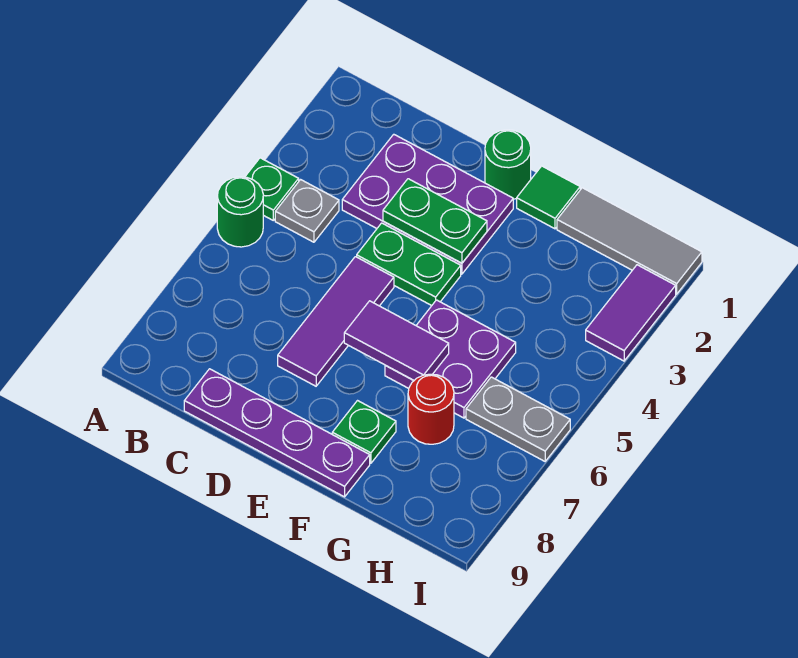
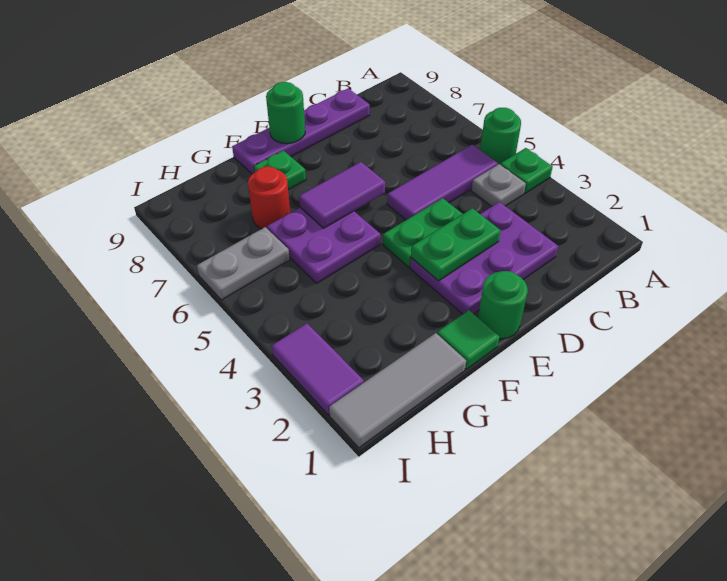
purple tile D5:D7 level 1 -> purple tile B5:D5 level 1
none -> green round brick E9 level 2

